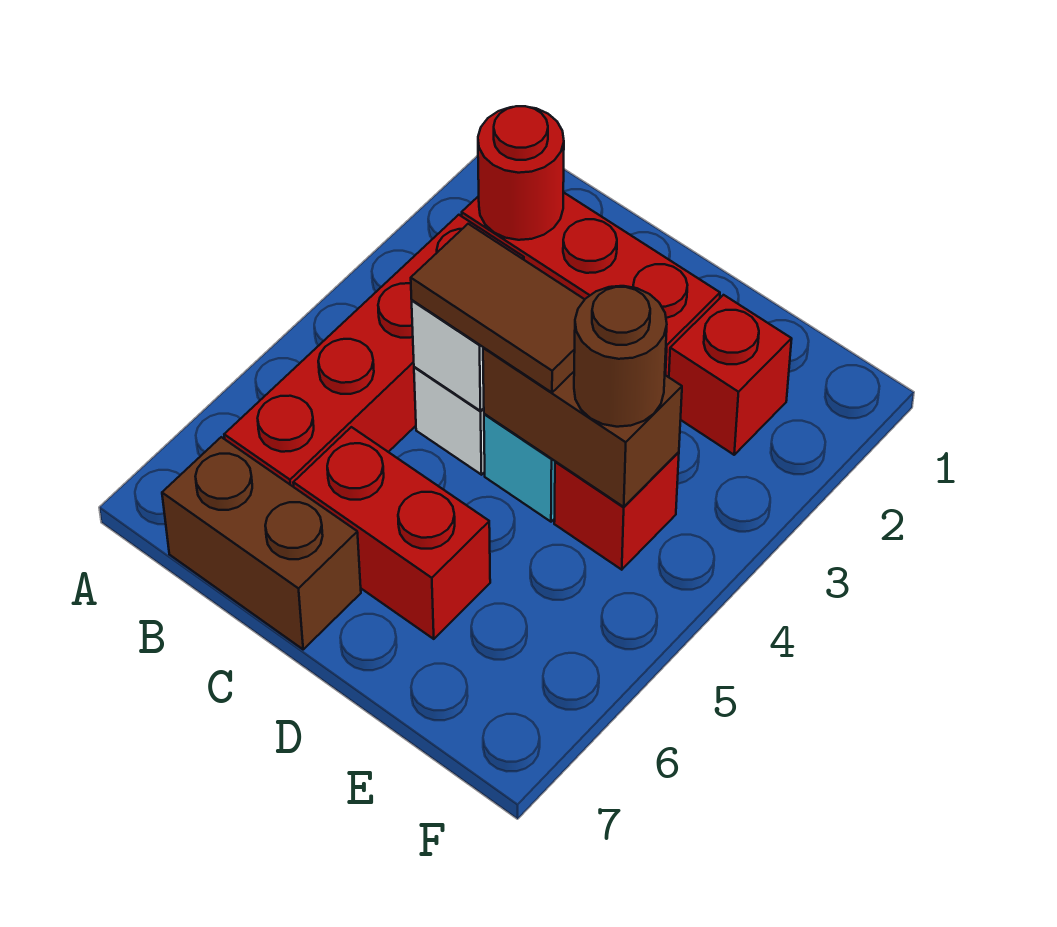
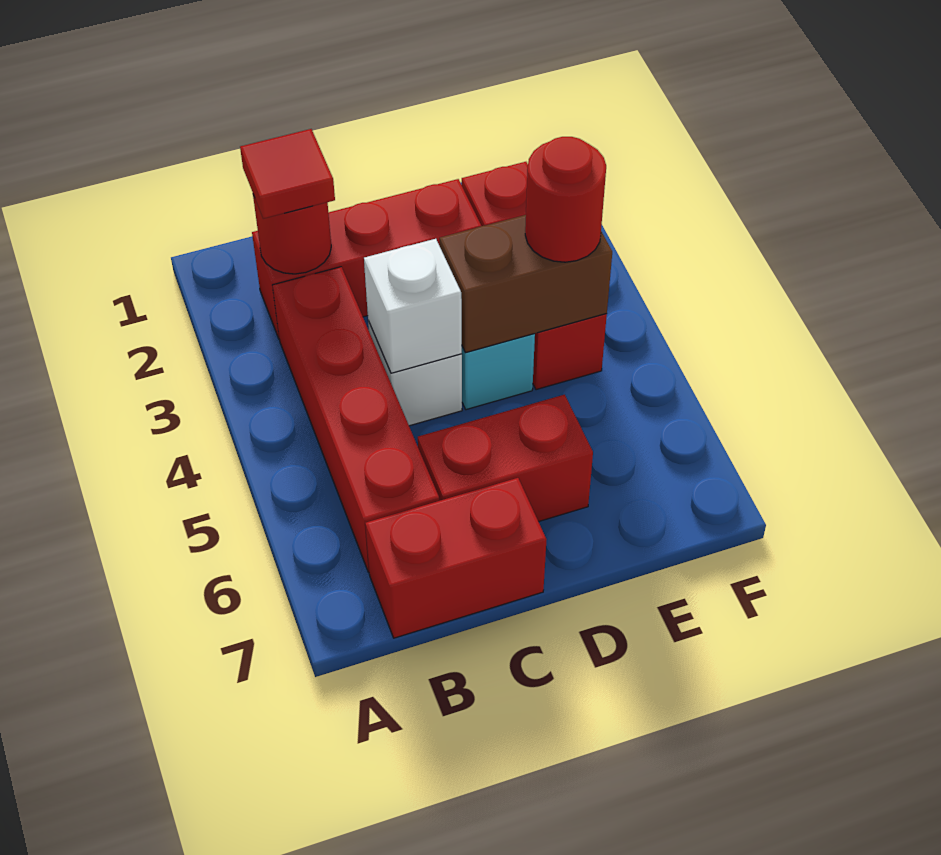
none -> red tile B2 level 3
brown brick B7:C7 level 1 -> red brick B7:C7 level 1
brown tile C4:D4 level 3 -> none
brown round brick E4 level 3 -> red round brick E4 level 3

